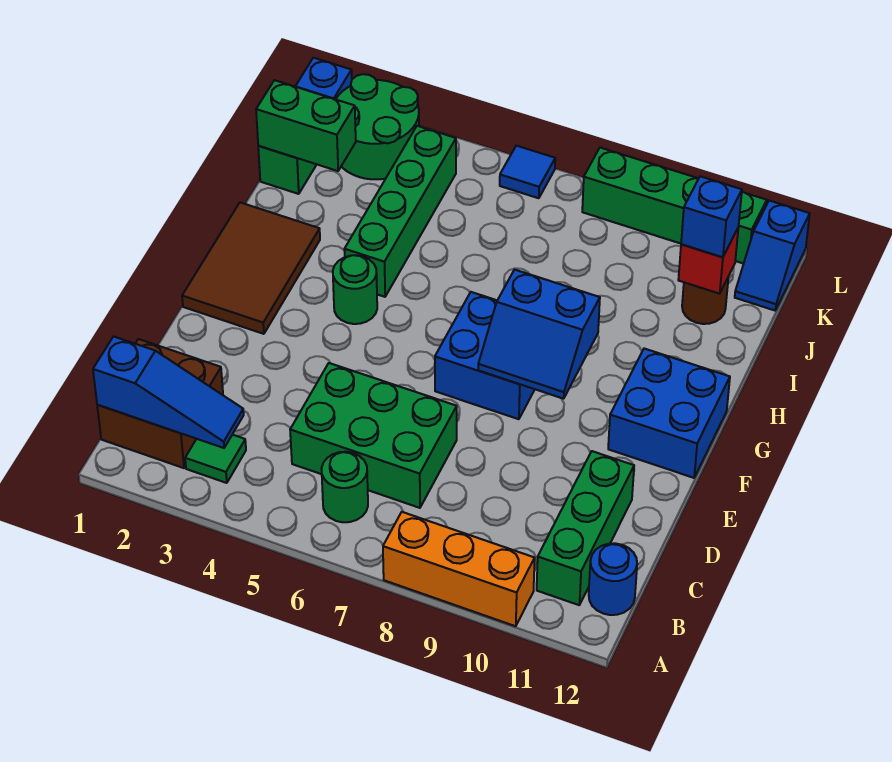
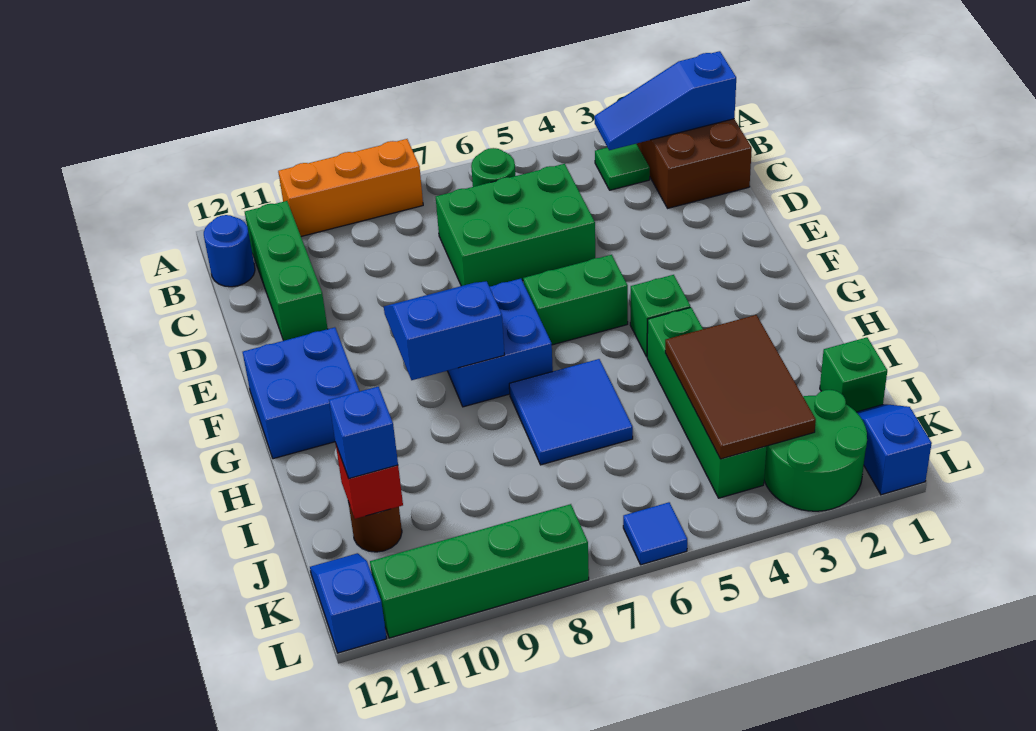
brown tile F1:H2 level 1 -> brown tile I3:K4 level 2
green round brick G4 level 1 -> green brick G4 level 1
none -> blue tile H6:I7 level 1
green brick J1:J2 level 2 -> green brick F5:F6 level 1

